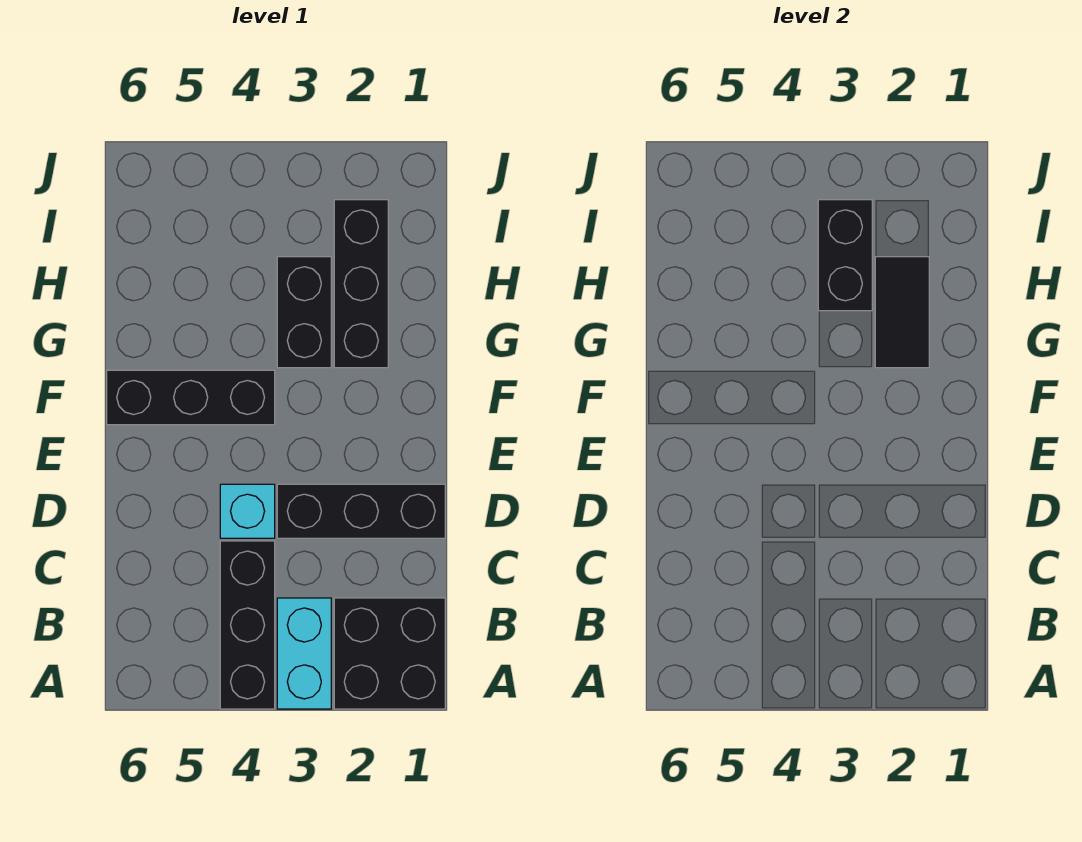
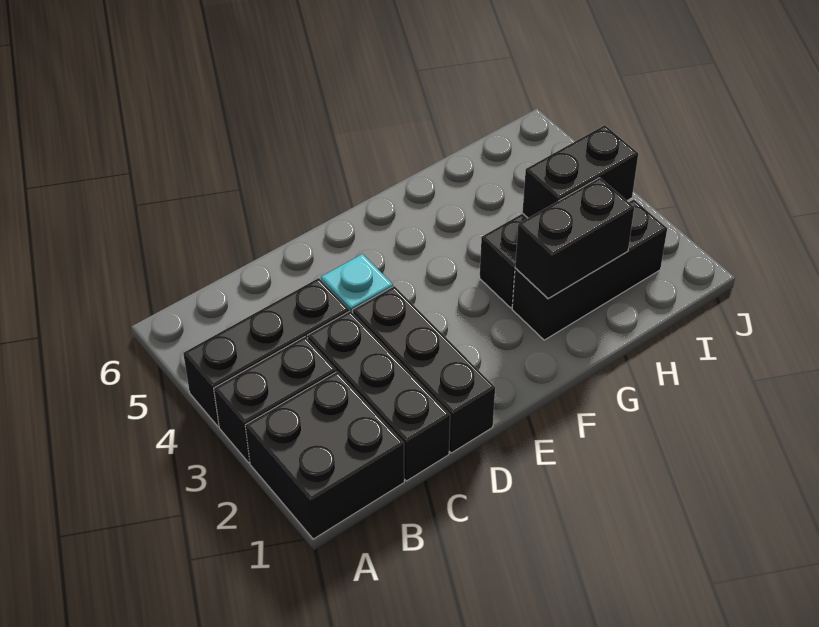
cyan brick A3:B3 level 1 -> black brick A3:B3 level 1
black brick F4:F6 level 1 -> black brick C1:C3 level 1
black tile G2:H2 level 2 -> black brick G2:H2 level 2

